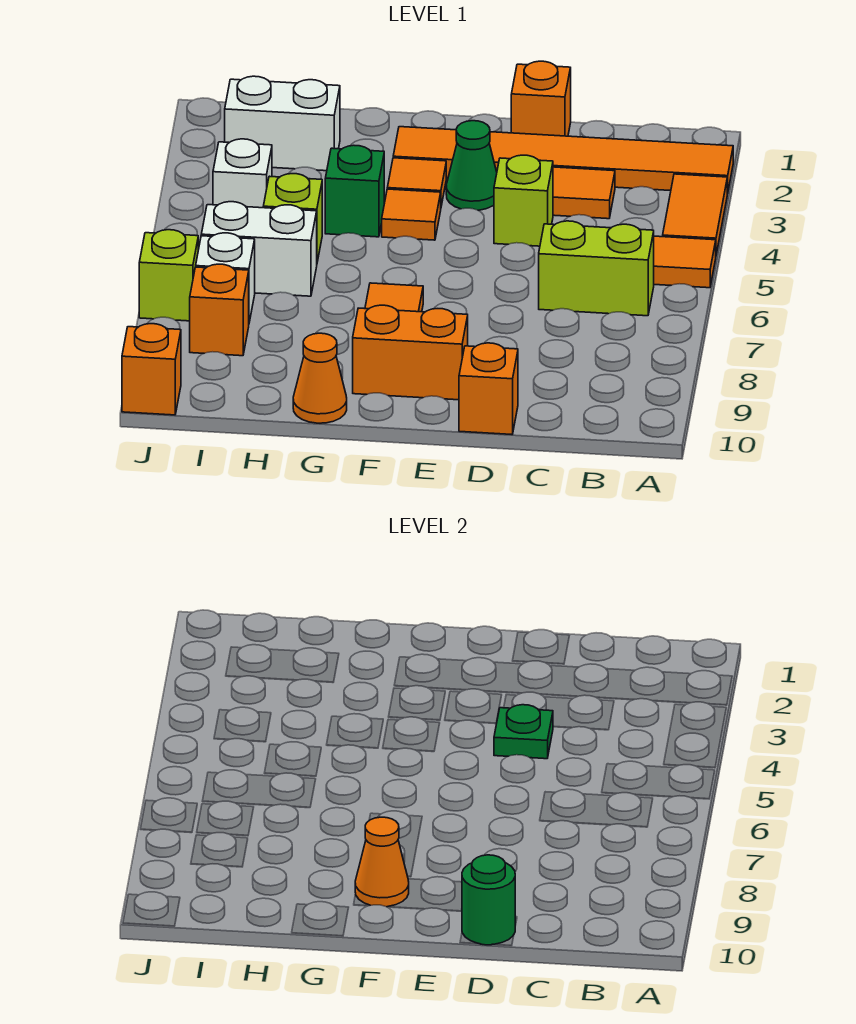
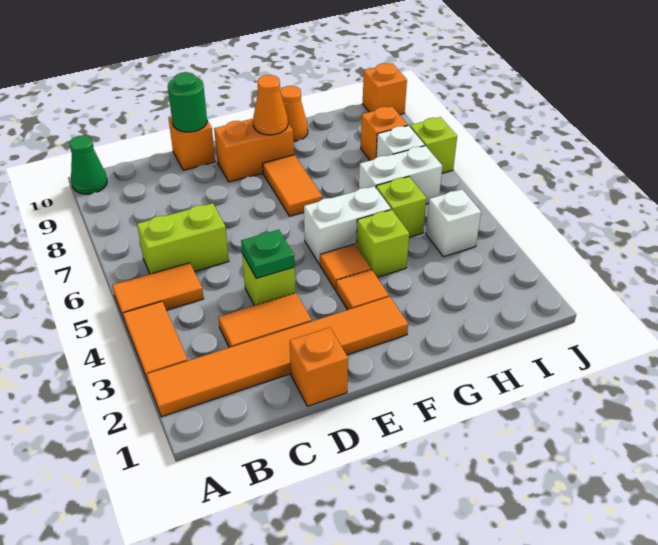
green cone E3 level 1 -> green cone A10 level 1
green brick G4 level 1 -> lime brick G4 level 1
white brick H2:I2 level 1 -> white brick F5:G5 level 1

